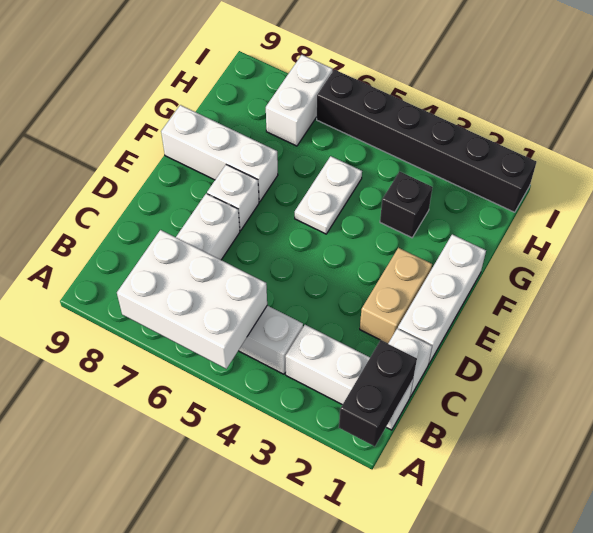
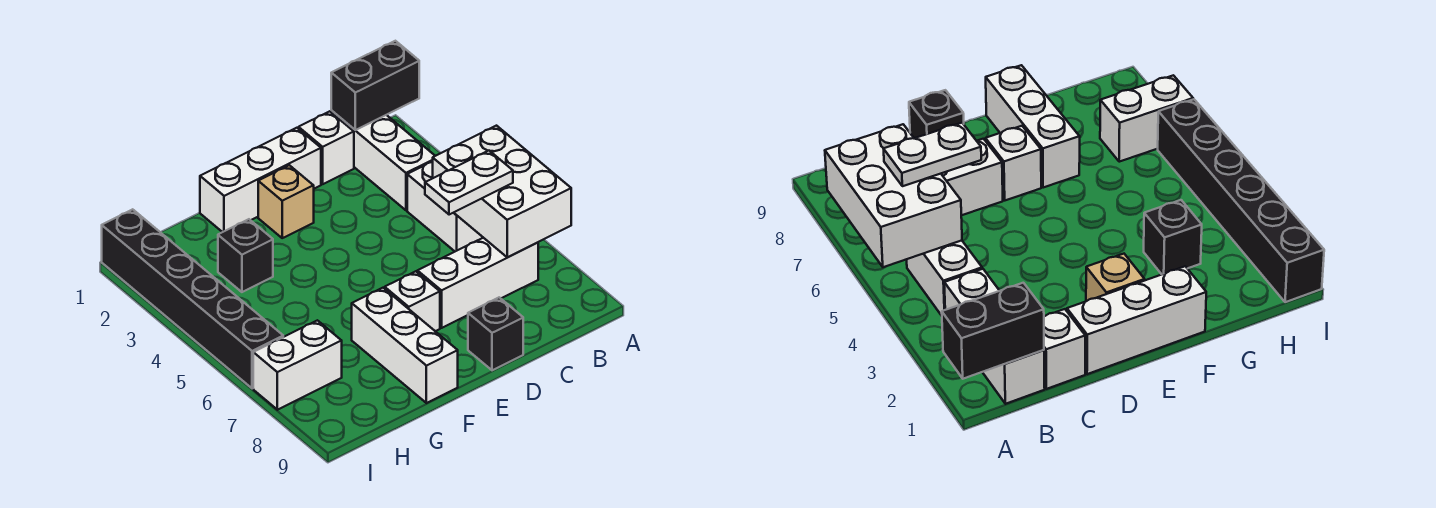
tan brick D2:E2 level 1 -> tan brick E2 level 1
none -> black brick D9 level 1
white plate F5:G5 level 1 -> white plate B6:C6 level 3

